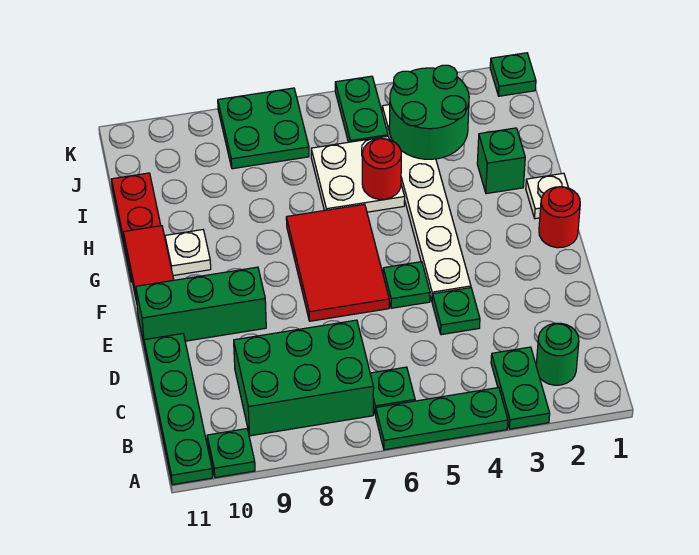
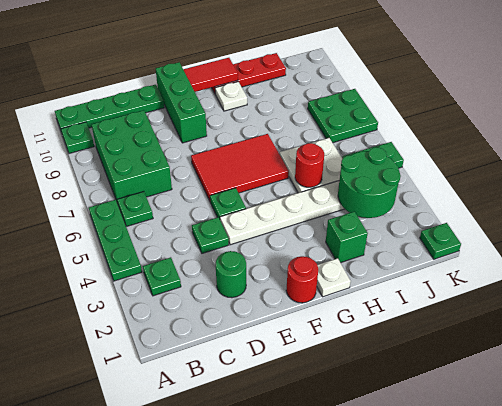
green plate A3:B3 level 1 -> green plate B3 level 1
green round brick B2 level 1 -> green round brick D2 level 1

